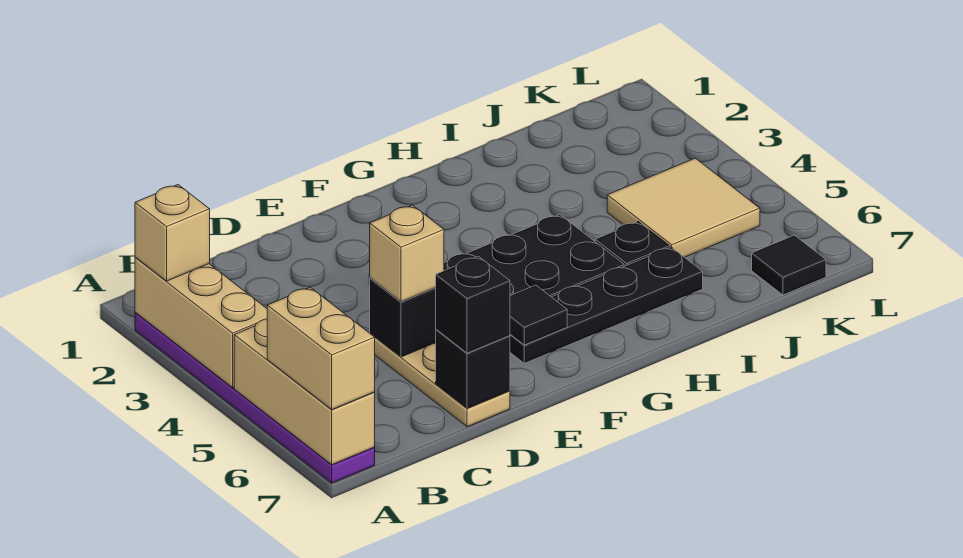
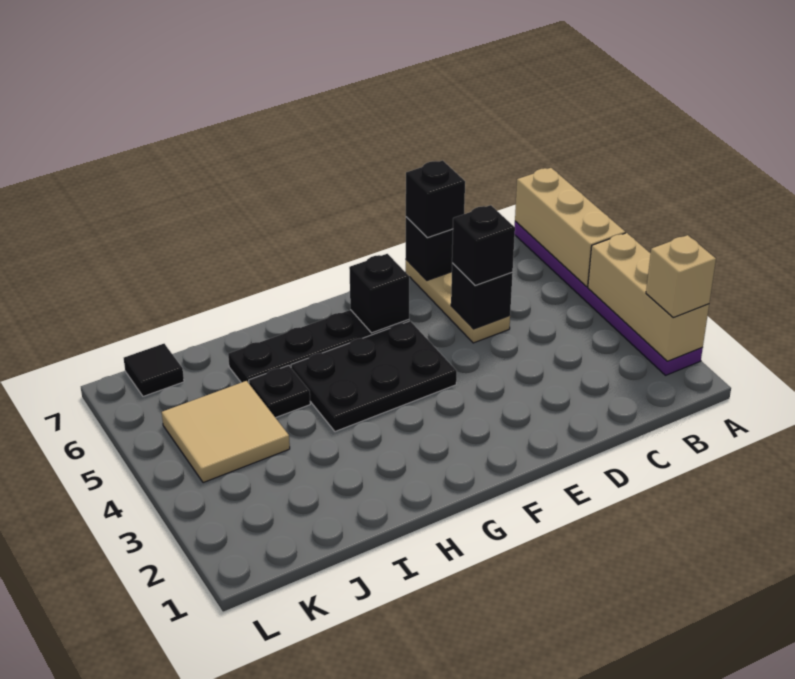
tan brick A6:A7 level 3 -> none
tan brick D5 level 3 -> black brick D5 level 3
black tile F6 level 2 -> black brick F6 level 2

